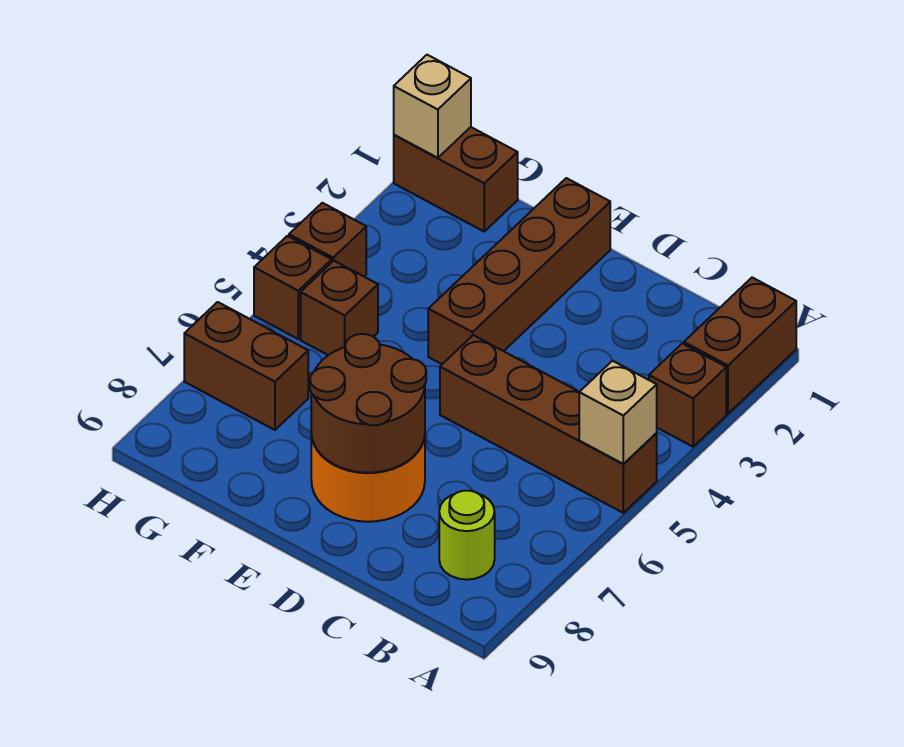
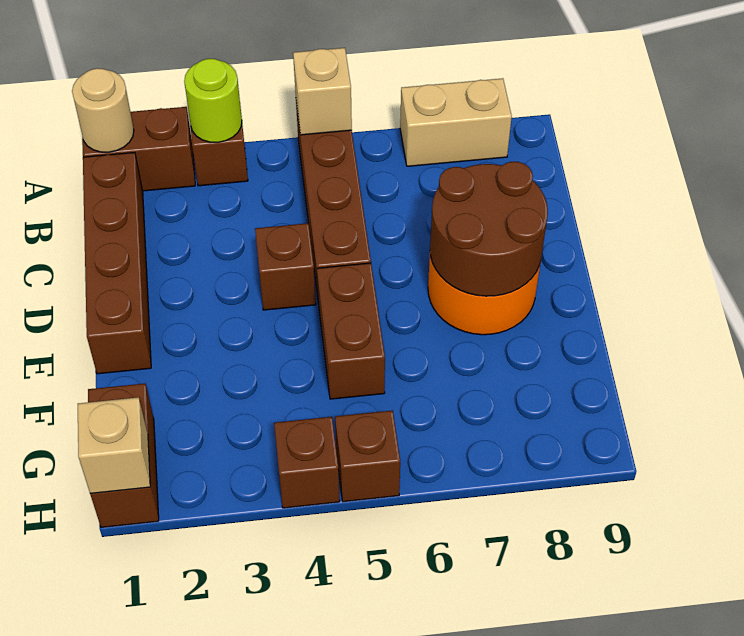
none -> tan round brick A1 level 2
none -> tan brick A7:A8 level 1
lime round brick B8 level 1 -> lime round brick A3 level 2
brown brick E1:E4 level 1 -> brown brick B1:E1 level 1
brown brick G5 level 1 -> brown brick D4 level 1
brown brick G7:H7 level 1 -> brown brick E5:F5 level 1

